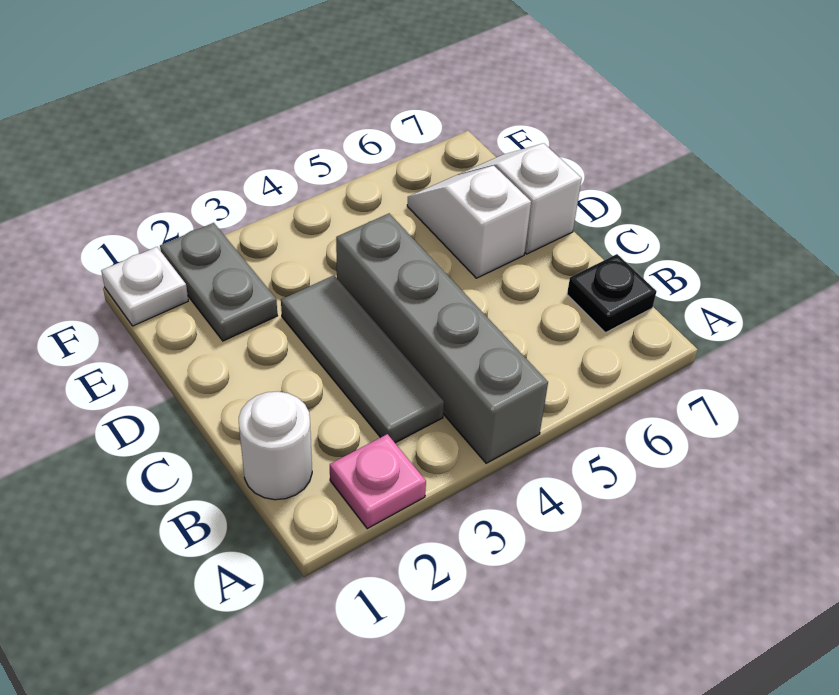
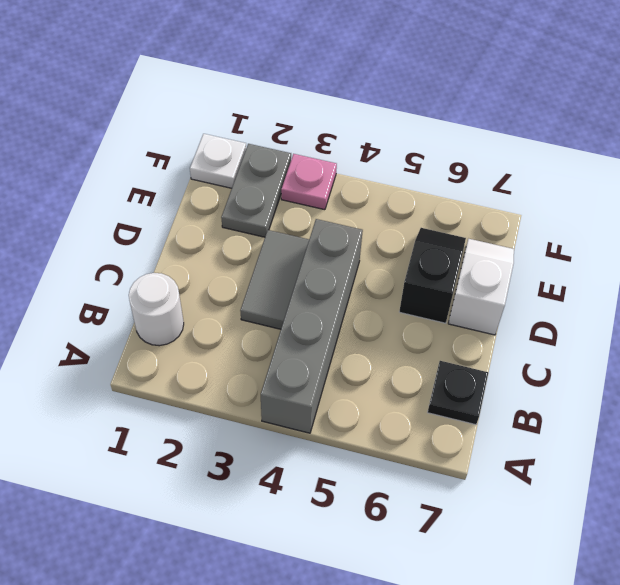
pink plate A2 level 1 -> pink plate F3 level 1
grey tile B3:D3 level 1 -> grey tile C3:D3 level 1
white slope D6:E6 level 1 top D -> black slope D6:E6 level 1 top D

